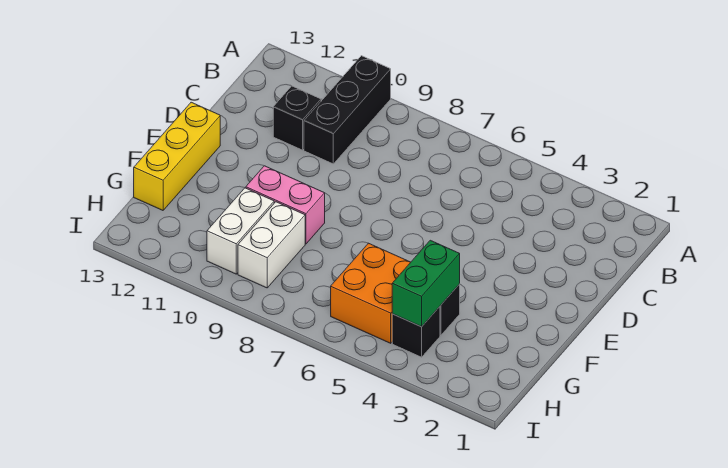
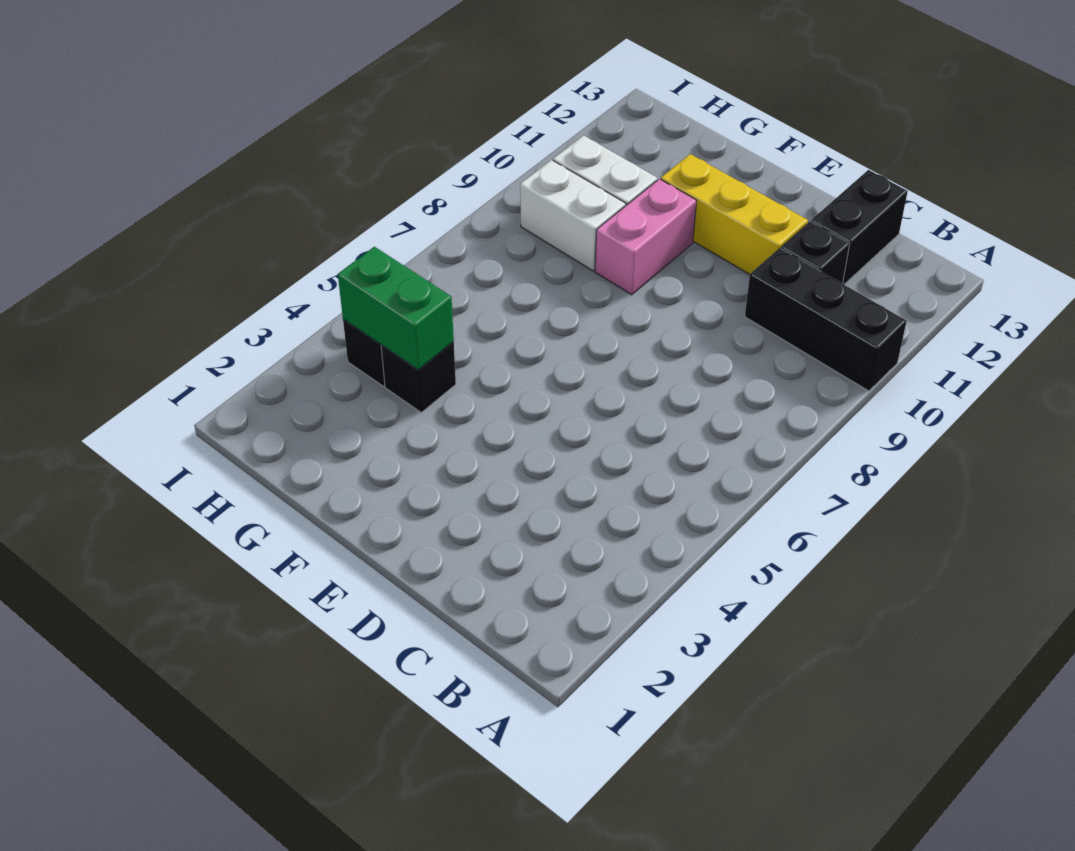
none -> black brick C12:C13 level 1
yellow brick E13:G13 level 1 -> yellow brick D11:F11 level 1
orange brick G5:H6 level 1 -> none

